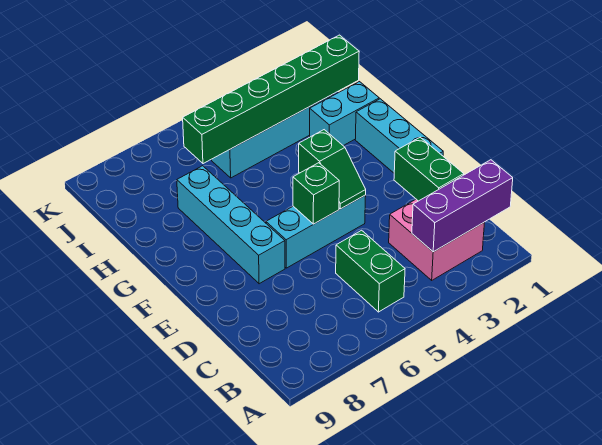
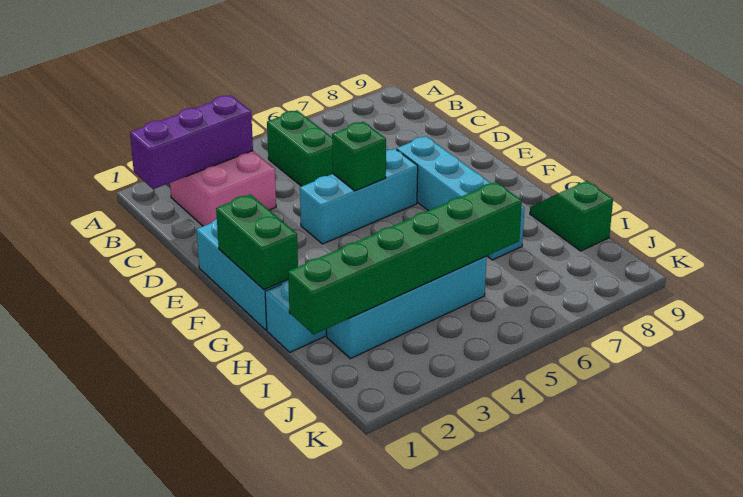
green brick C2:D2 level 2 -> green brick F1:G1 level 2
green slope E4:F4 level 2 top F -> green slope H9:I9 level 1 top I

